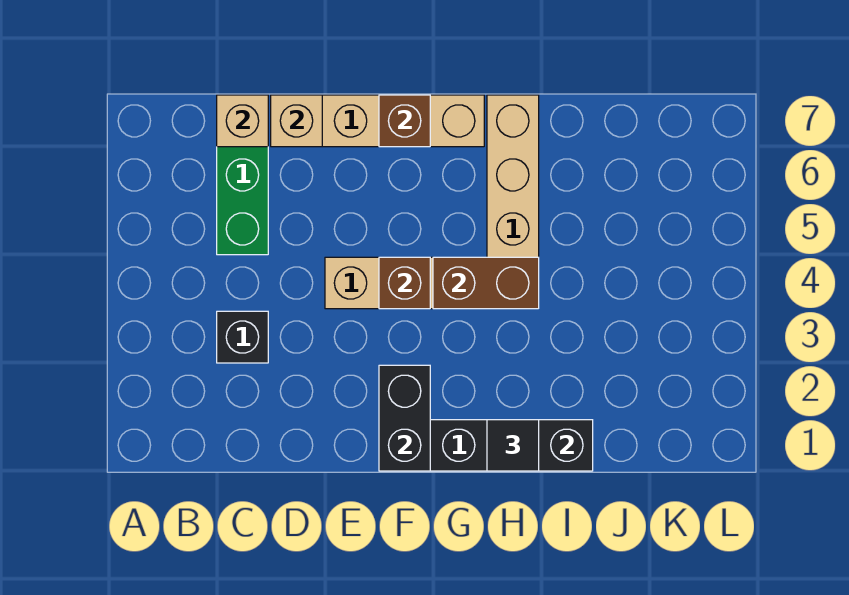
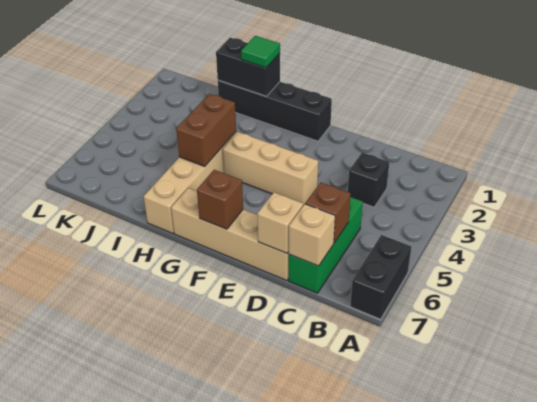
black brick F1:F2 level 2 -> black brick A6:A7 level 1
brown brick F4 level 2 -> brown brick C6 level 2
brown brick G4:H4 level 2 -> brown brick H4:H5 level 2
black tile H1 level 3 -> green tile H1 level 3

